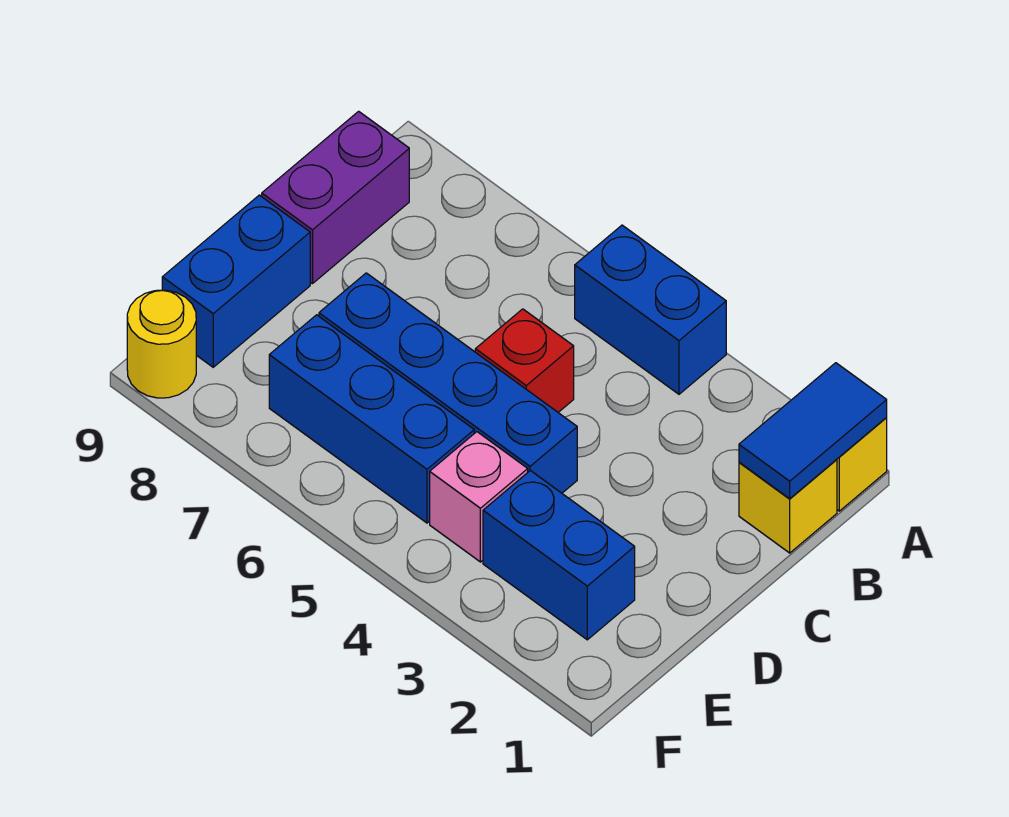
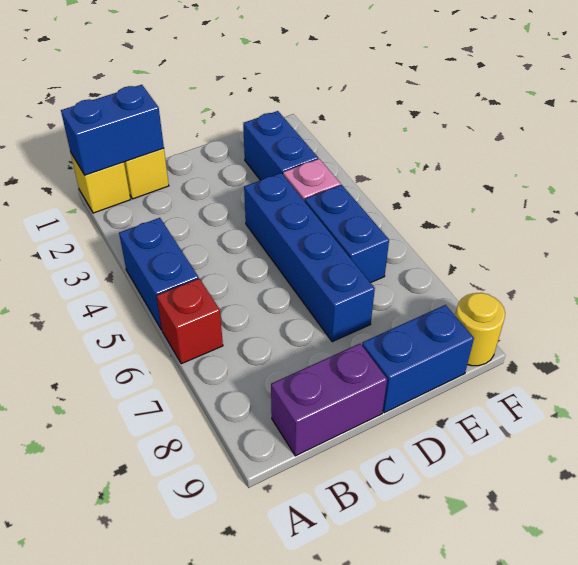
blue tile A1:B1 level 2 -> blue brick A1:B1 level 2
red brick C5 level 1 -> red brick A6 level 1
blue brick E5:E7 level 1 -> blue brick E5:E6 level 1

